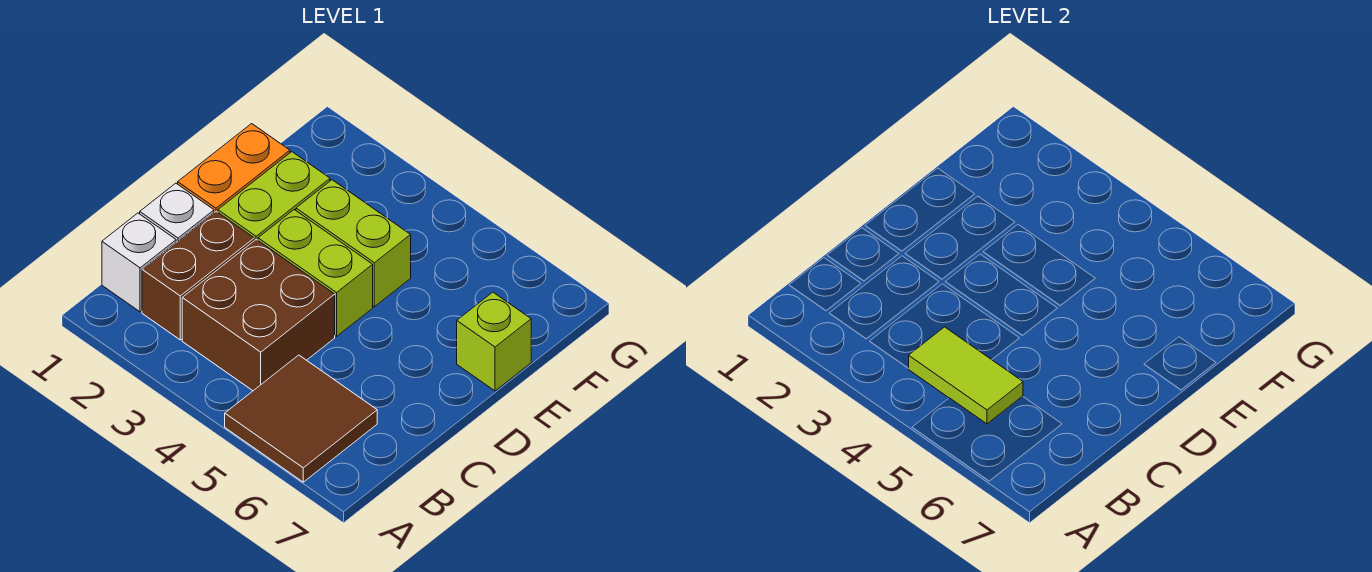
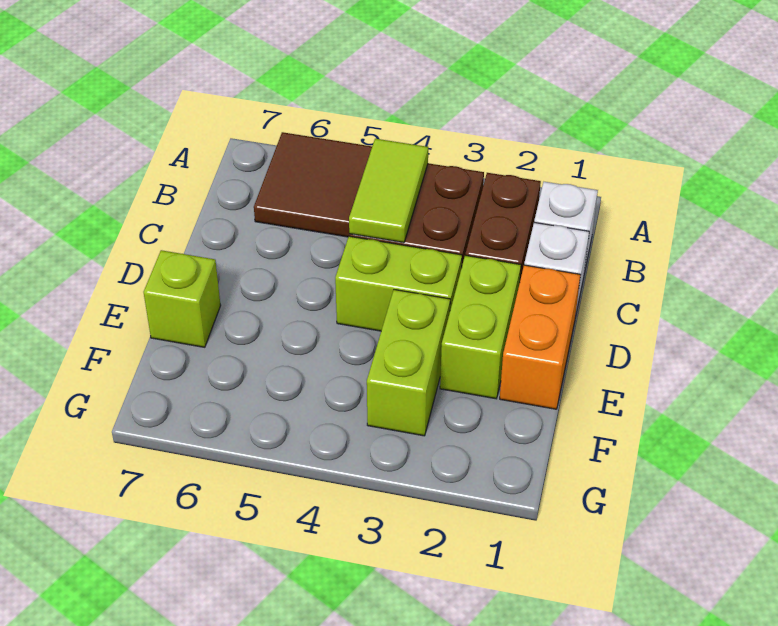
lime tile B4:B5 level 2 -> lime tile B4:C4 level 2
lime brick E3:E4 level 1 -> lime brick E3:F3 level 1

